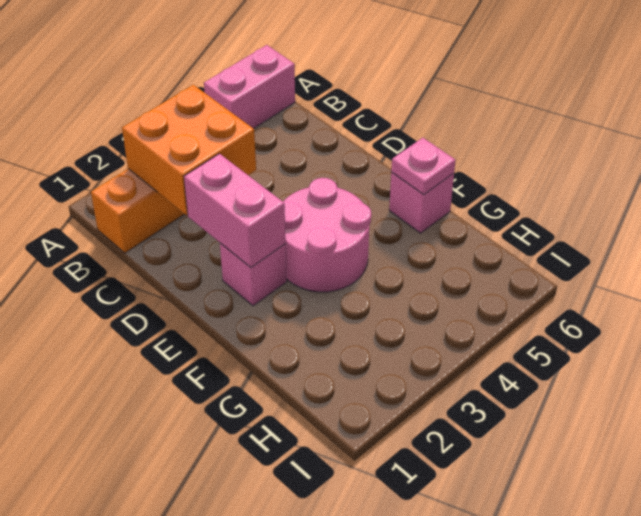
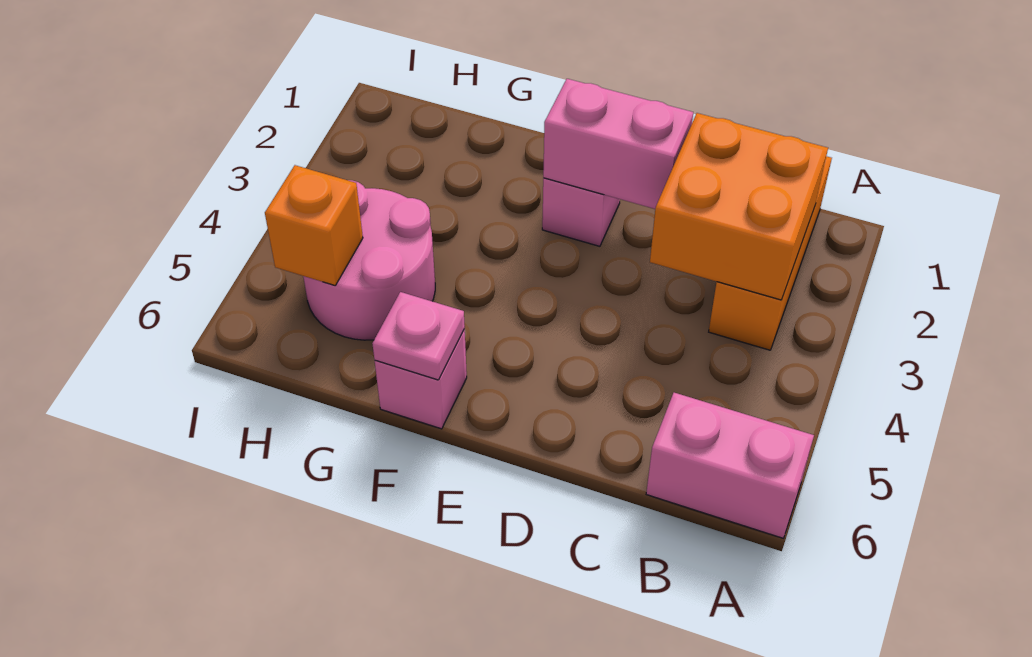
pink brick A5:A6 level 1 -> pink brick A6:B6 level 1
pink round brick E3:F4 level 1 -> pink round brick G4:H5 level 1
none -> orange brick H5 level 2

